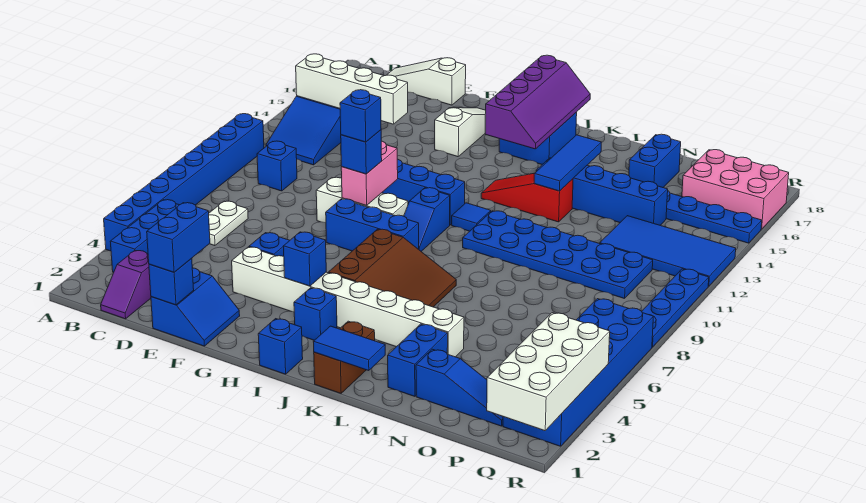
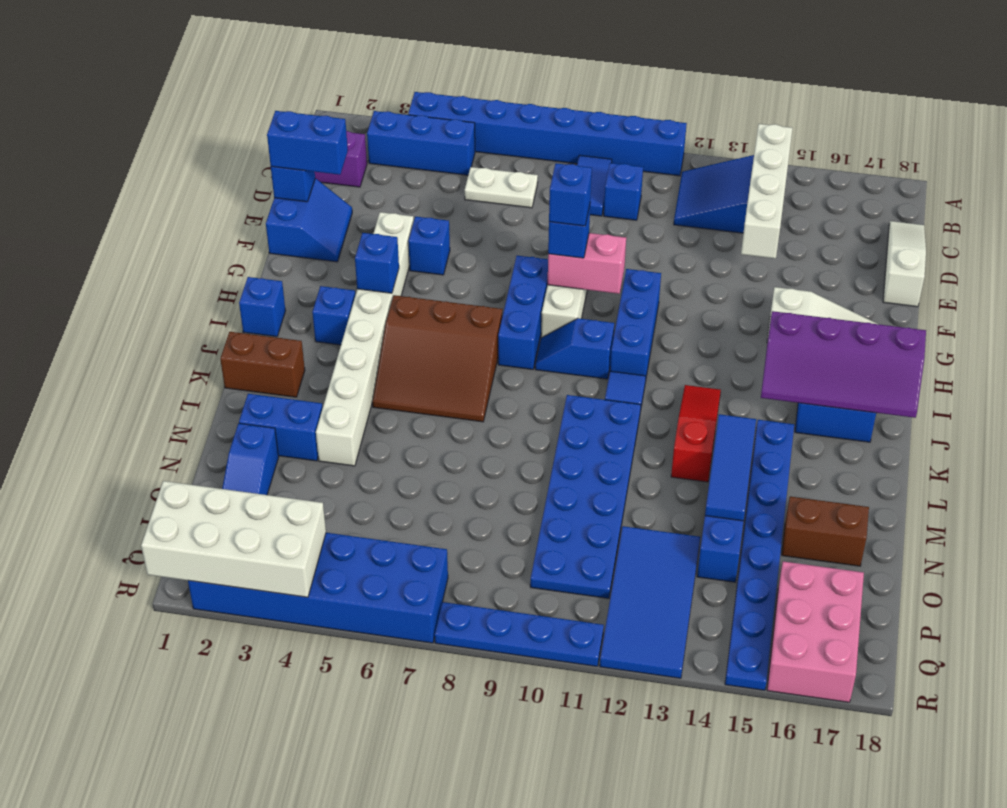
blue slope E1:F2 level 1 top E -> blue slope E1:F2 level 1 top 1
blue tile K1:L1 level 2 -> blue tile B9:C9 level 1
blue tile L13:L15 level 2 -> blue tile L14:N14 level 2
blue brick N16:N17 level 1 -> brown brick N16:N17 level 1

